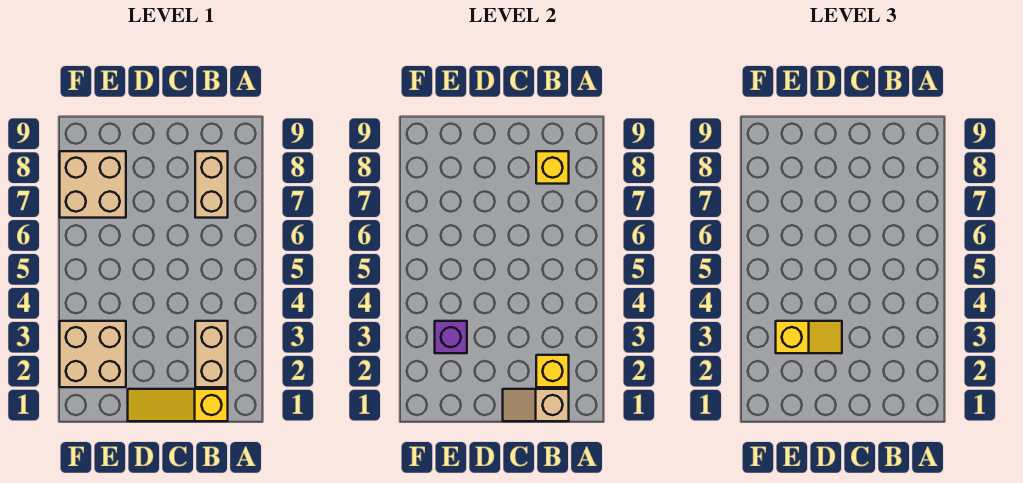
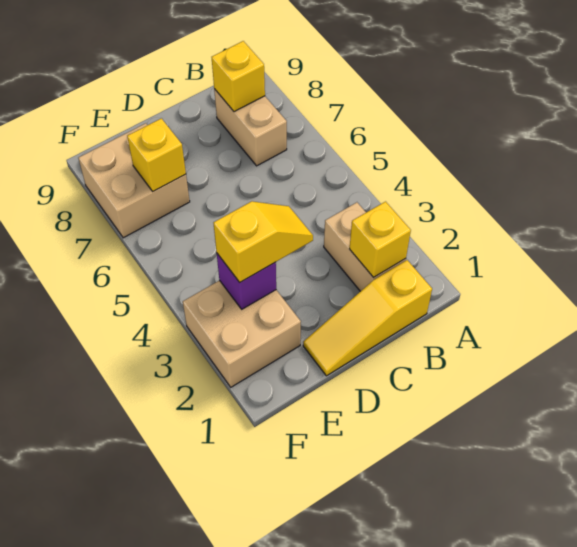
tan slope B1:C1 level 2 top B -> none
none -> yellow brick E7 level 2

